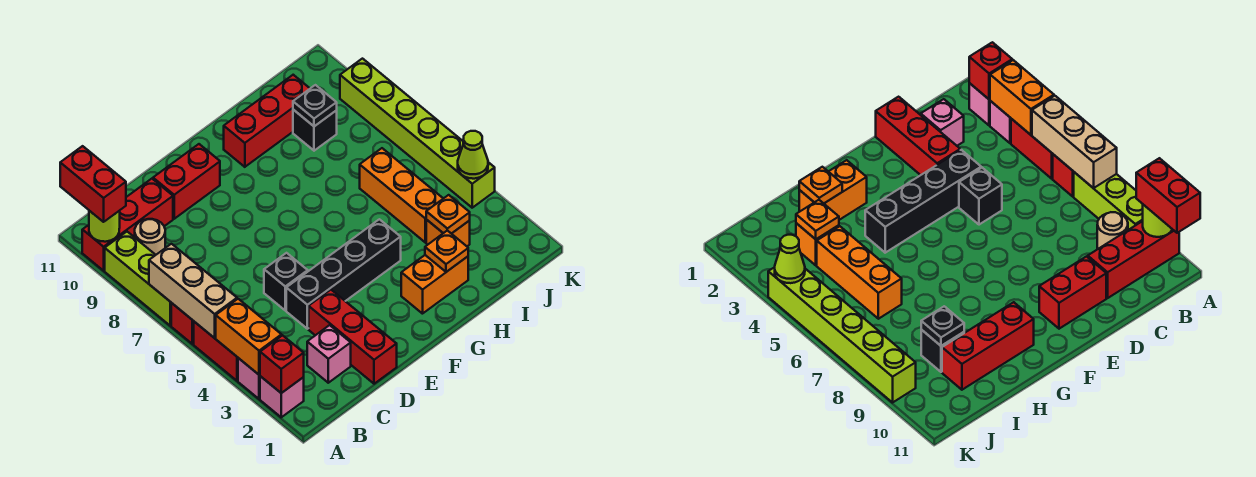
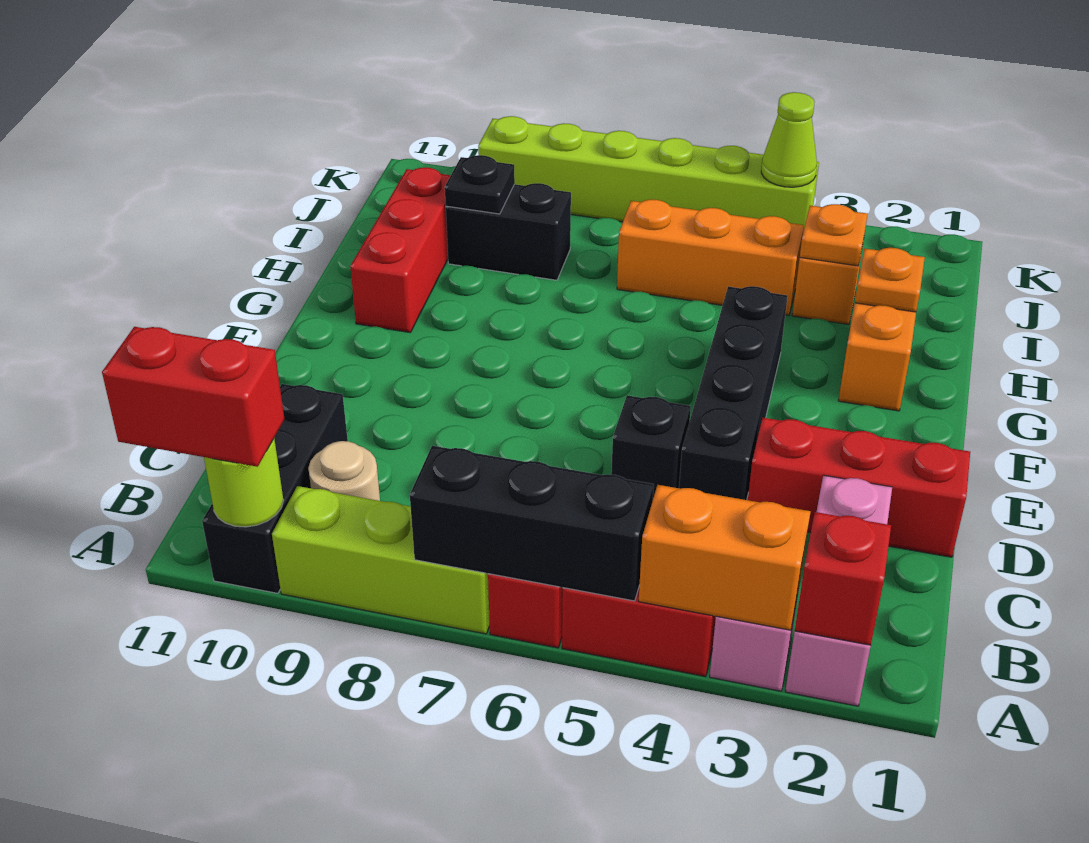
tan brick A5:A7 level 2 -> black brick A5:A7 level 2
red brick A10:C10 level 1 -> black brick A10:C10 level 1
red brick D10:E10 level 1 -> none
black brick I9 level 1 -> black brick I8:I9 level 1

